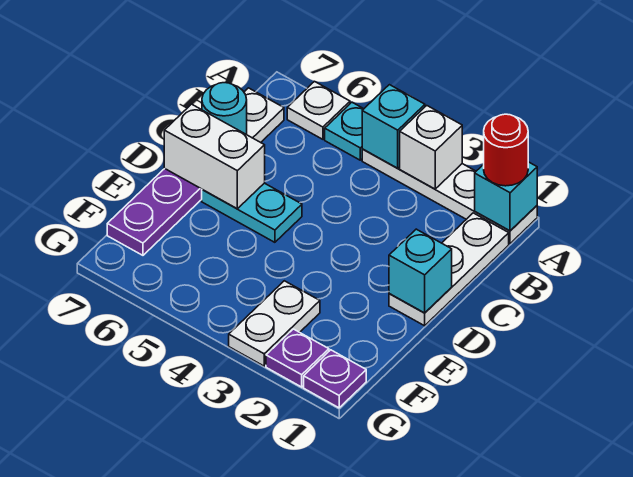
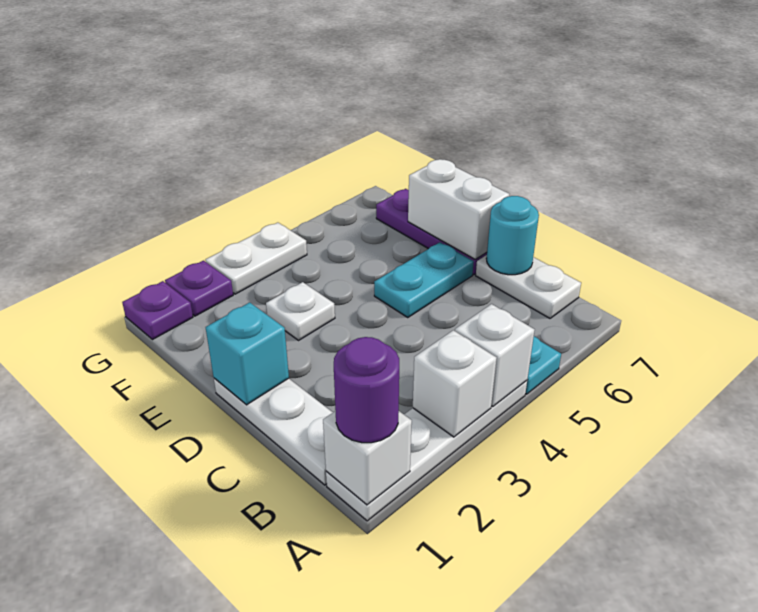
cyan brick A1 level 2 -> white brick A1 level 2
red round brick A1 level 3 -> purple round brick A1 level 3
cyan brick A4 level 2 -> white brick A4 level 2
white plate A6 level 1 -> white plate E3 level 1
white brick D6:D7 level 2 -> white brick D7:E7 level 2
white plate F3:G3 level 1 -> white plate G3:G4 level 1

